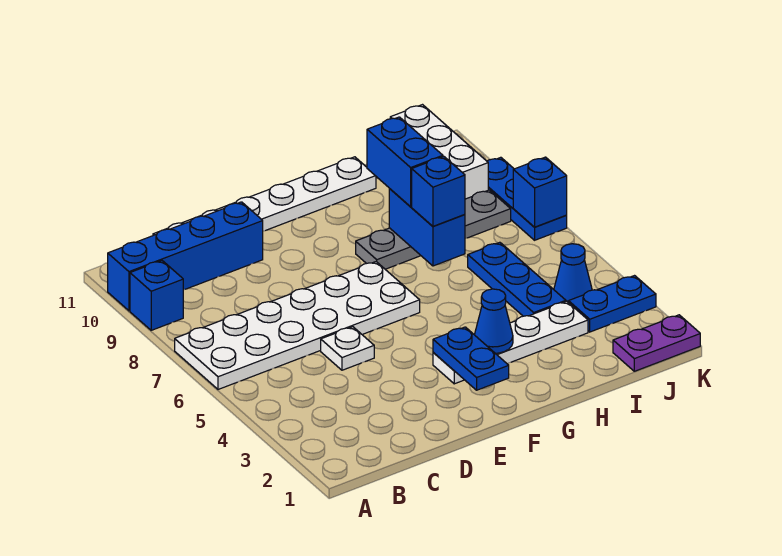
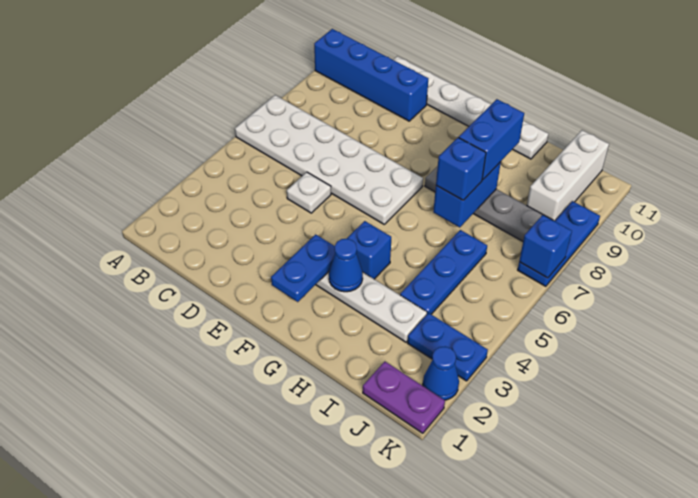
blue brick A9 level 1 -> blue brick G4 level 1
blue cone J4 level 1 -> blue cone K2 level 1

